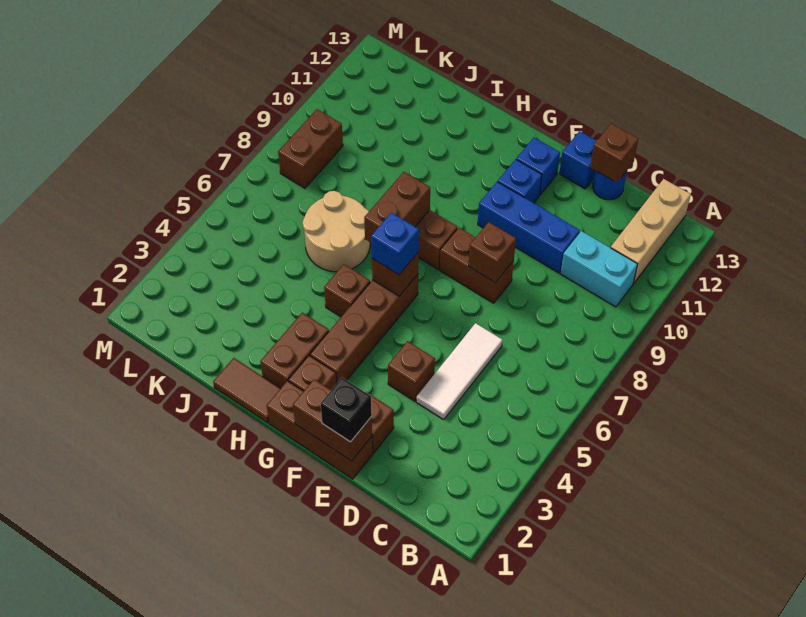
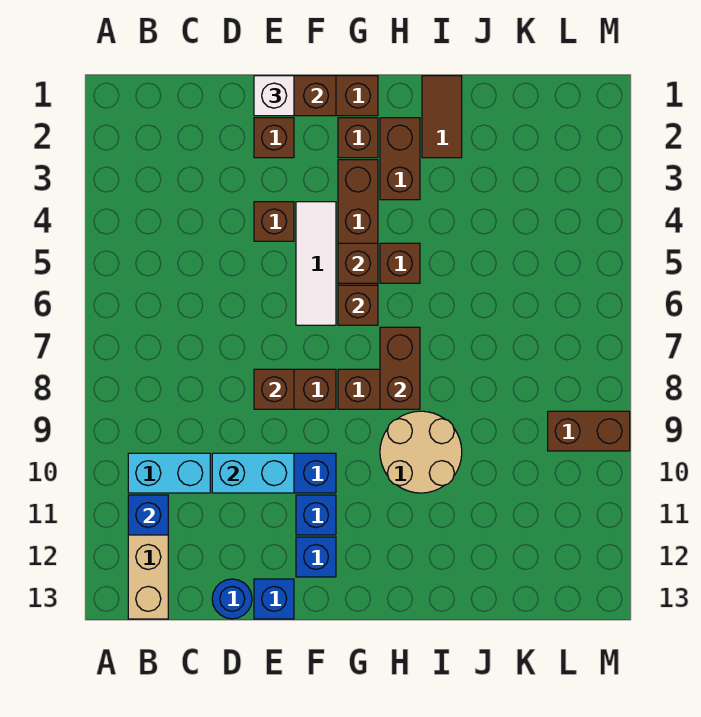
white tile D4:D6 level 1 -> white tile F4:F6 level 1
none -> cyan brick D10:E10 level 2
brown brick D13 level 2 -> brown brick G5 level 2
black brick E1 level 3 -> white brick E1 level 3
blue brick G6 level 3 -> blue brick B11 level 2
brown tile H1:I1 level 1 -> brown tile I1:I2 level 1
tan round brick I6:J7 level 1 -> tan round brick H9:I10 level 1
brown brick L8:L9 level 1 -> brown brick L9:M9 level 1

